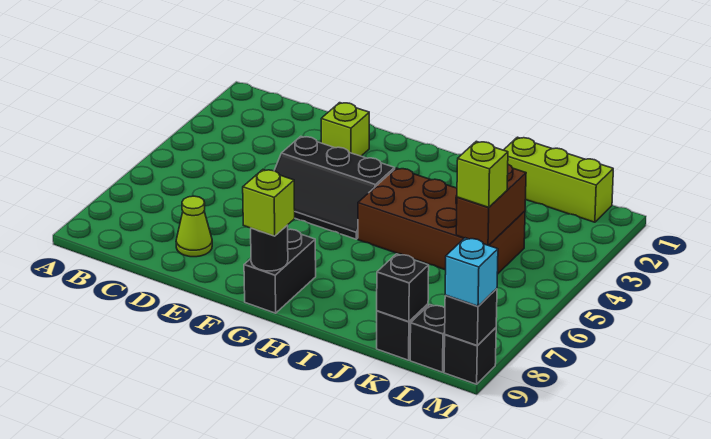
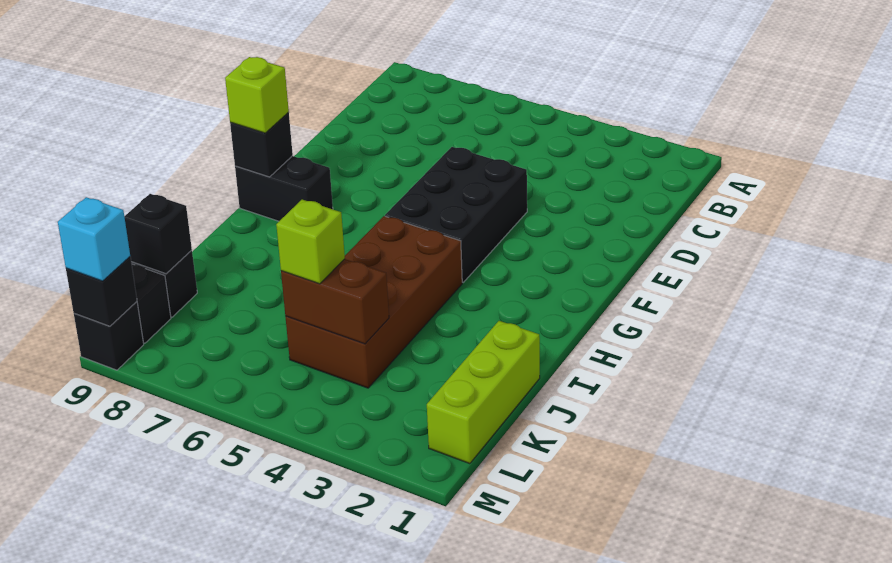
lime cone D8 level 1 -> none
lime brick E2 level 1 -> none
black slope E4:G5 level 1 top 4 -> black brick E4:G5 level 1
black round brick G9 level 2 -> black brick G9 level 2

